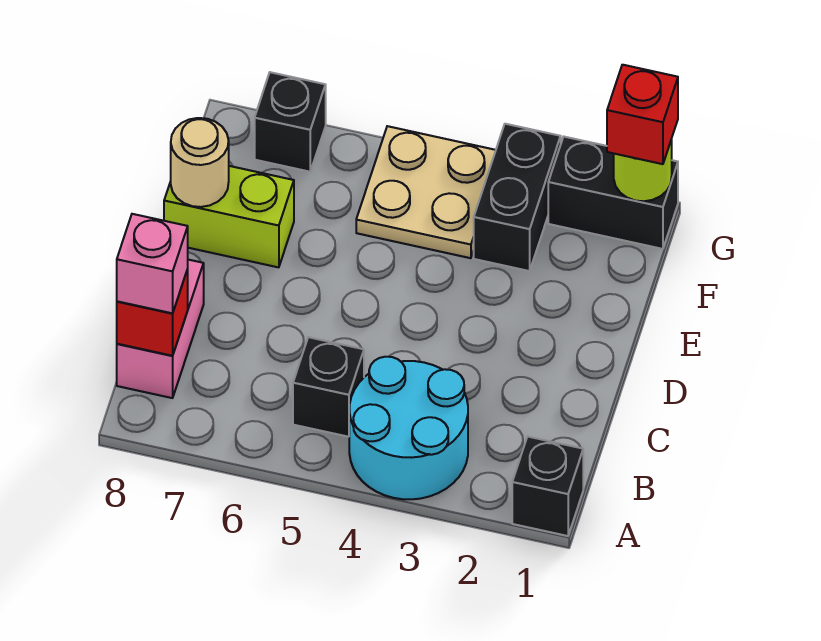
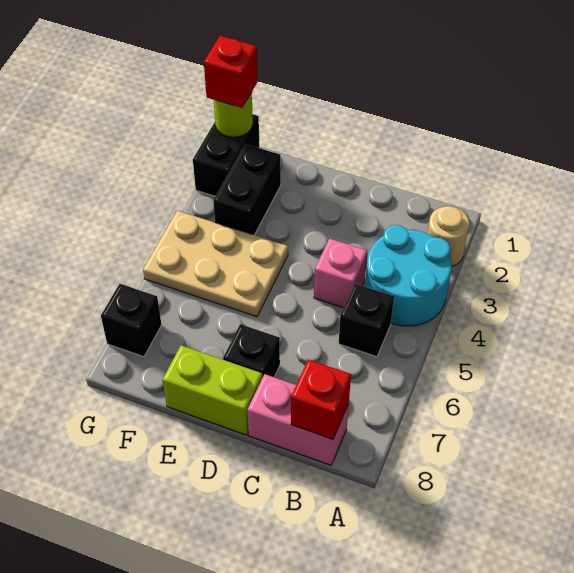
black brick A1 level 1 -> black brick D7 level 1
pink brick B8 level 3 -> pink brick C4 level 1
lime brick E7:E8 level 1 -> lime brick D8:E8 level 1
tan round brick E8 level 2 -> tan round brick A2 level 1
black brick F3:G3 level 1 -> black brick F2:F3 level 1
tan plate F4:G5 level 1 -> tan plate E4:G5 level 1

